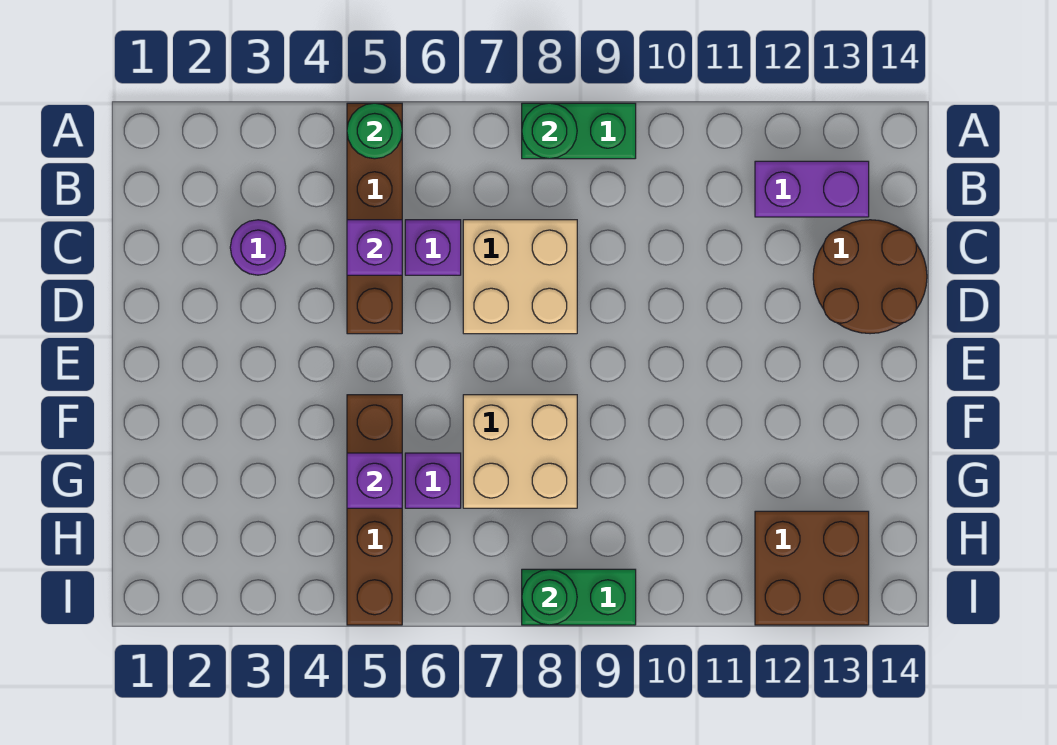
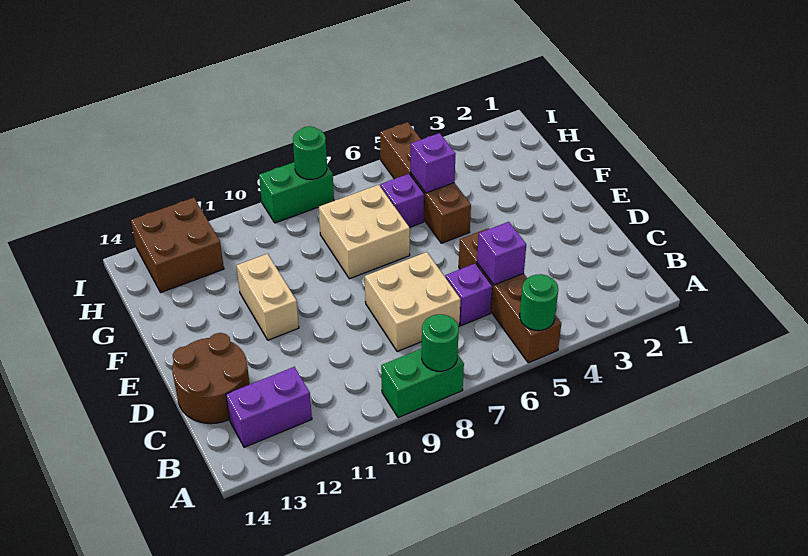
purple round brick C3 level 1 -> none
none -> tan brick E11:F11 level 1

